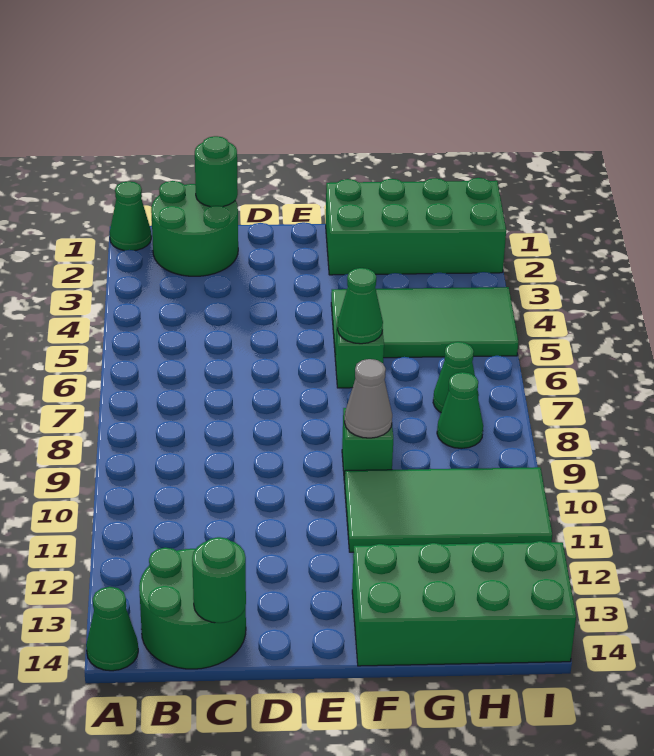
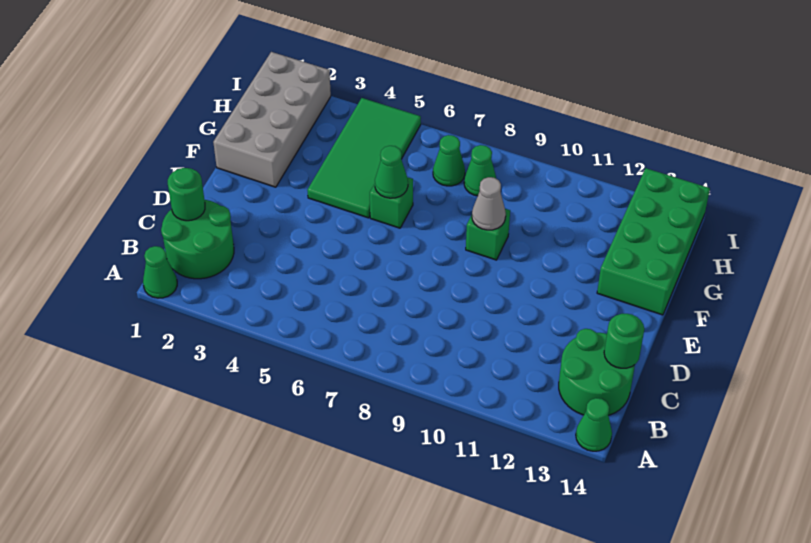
green brick F1:I2 level 1 -> grey brick F1:I2 level 1
green tile F10:I11 level 1 -> none

